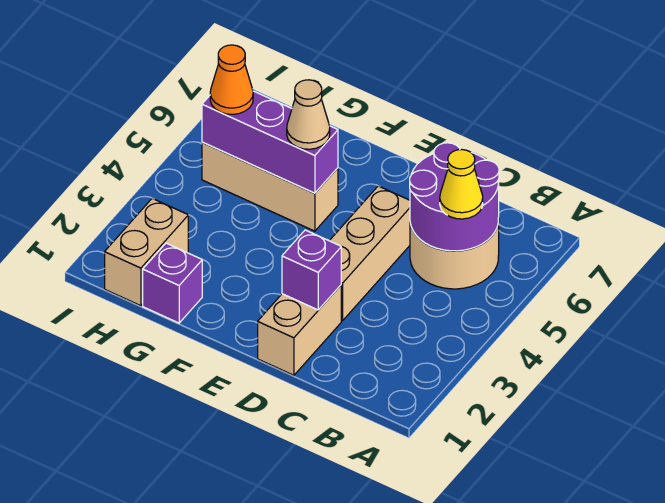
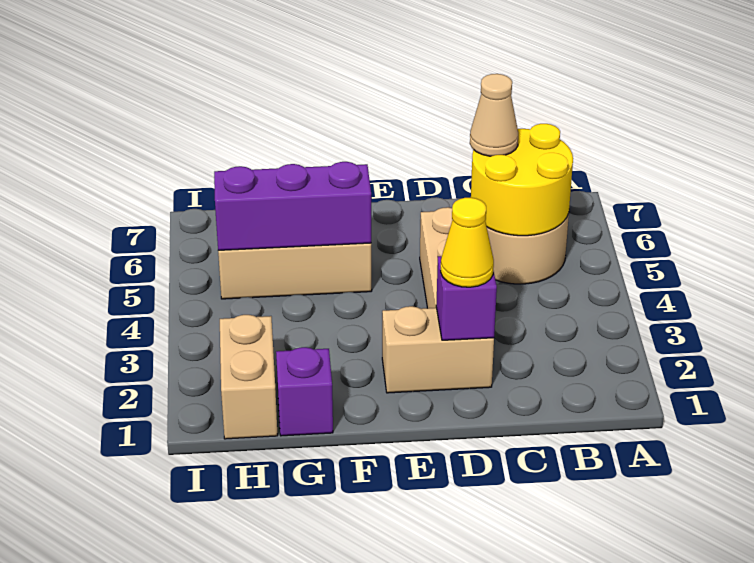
purple round brick B5:C6 level 2 -> yellow round brick B5:C6 level 2
yellow cone B5 level 3 -> yellow cone D2 level 3
tan brick D1:D2 level 1 -> tan brick D2:E2 level 1
tan cone F5 level 3 -> tan cone C6 level 3
orange cone H5 level 3 -> none

